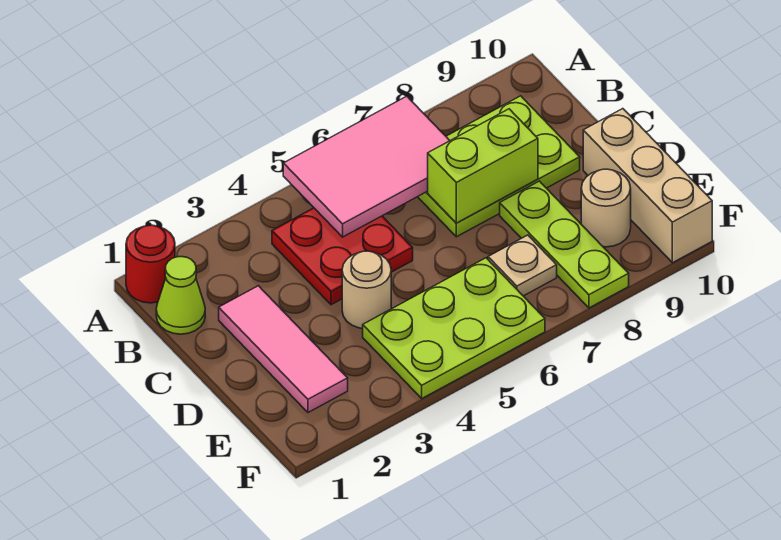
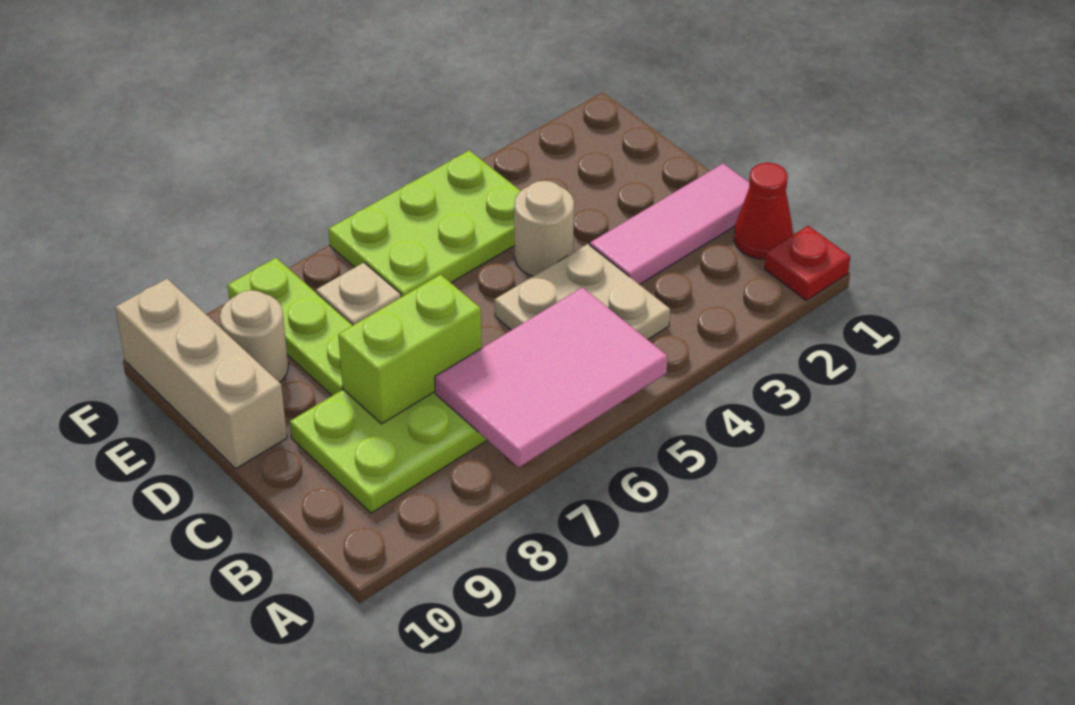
red round brick A1 level 1 -> red plate A1 level 1
lime cone B1 level 1 -> red cone B1 level 1
red plate B4:C5 level 1 -> tan plate B4:C5 level 1
pink tile C2:E2 level 1 -> pink tile C1:C3 level 1

